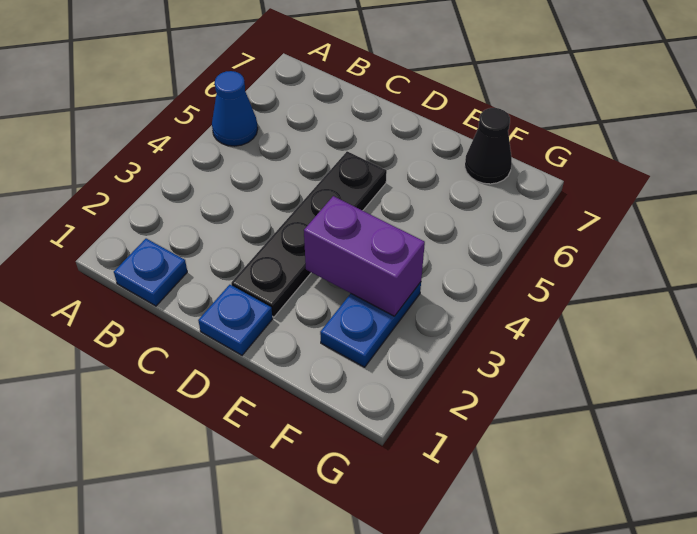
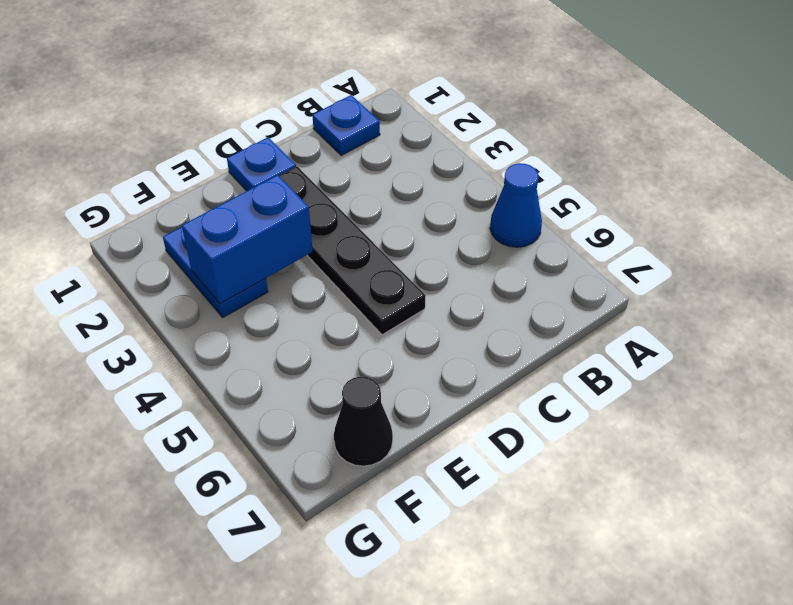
purple brick E3:F3 level 2 -> blue brick E3:F3 level 2

